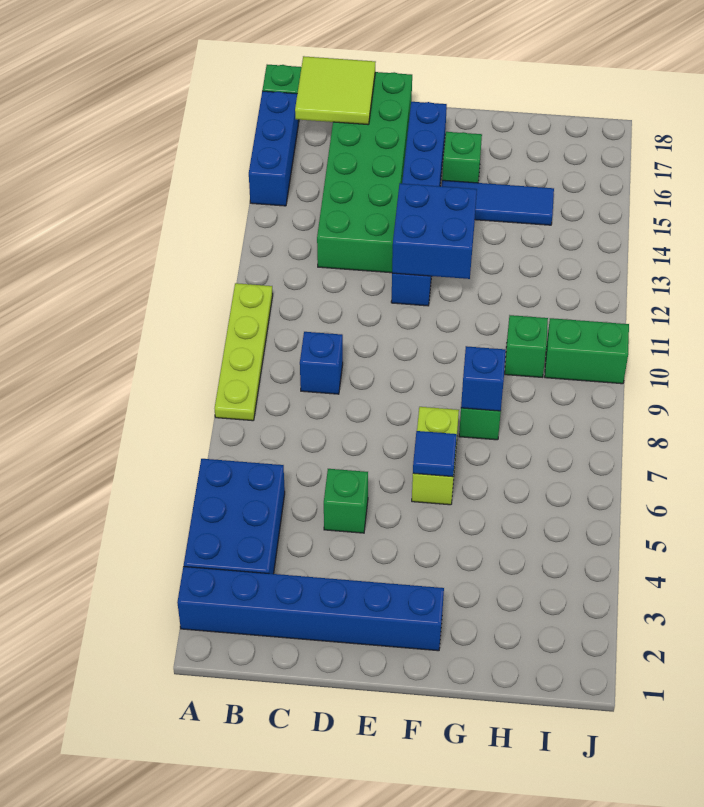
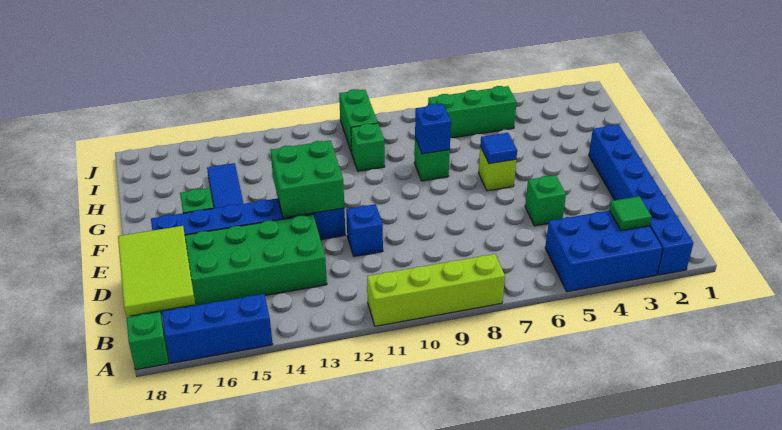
lime plate A8:A11 level 1 -> lime brick A8:A11 level 1
none -> green tile B3 level 2
lime tile B17:C18 level 2 -> lime tile B17:D18 level 2
blue brick C9 level 1 -> blue brick D11 level 1
blue brick E12:F13 level 2 -> green brick E12:F13 level 2
lime brick F6:F7 level 1 -> lime brick F6 level 1
none -> green brick I5:I7 level 1

